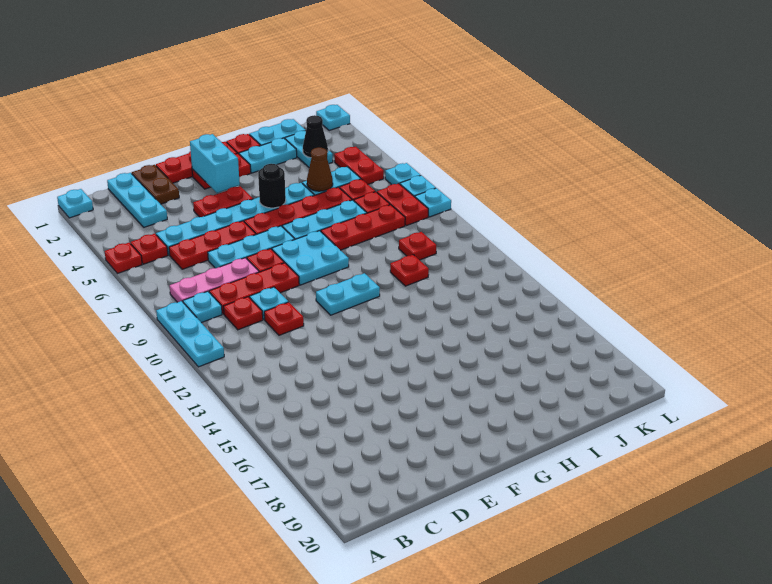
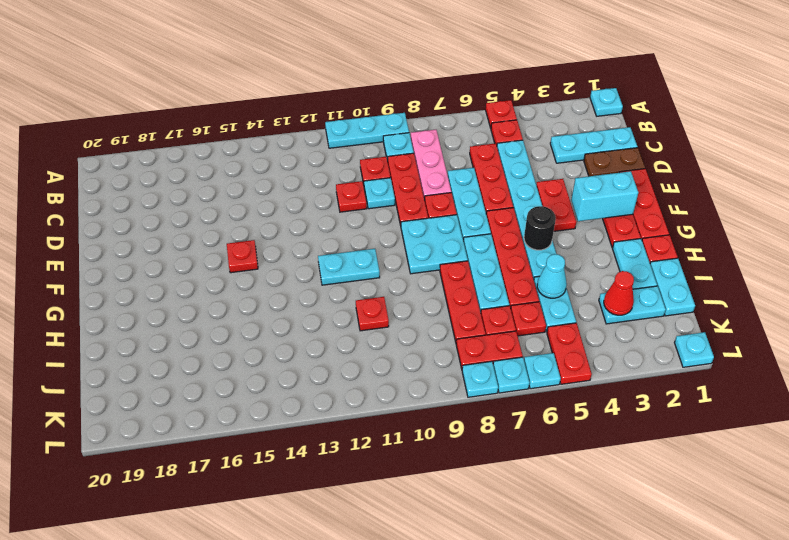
cyan plate F11:G11 level 1 -> cyan plate G11:G12 level 1
brown cone I5 level 2 -> cyan cone I5 level 2
black cone J3 level 2 -> red cone J3 level 2
red plate J10 level 1 -> red plate F15 level 1
red plate K4:K5 level 1 -> red plate K5:L5 level 1

